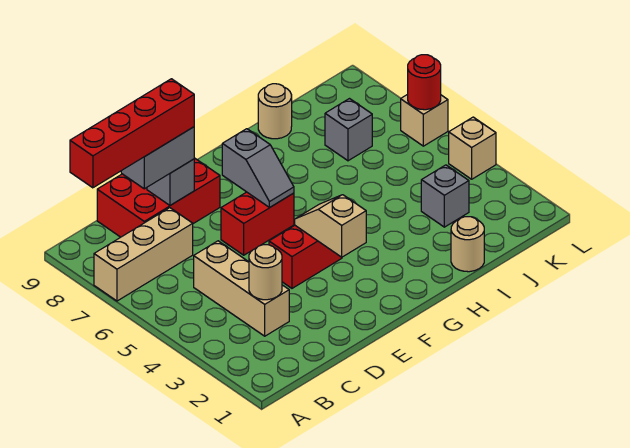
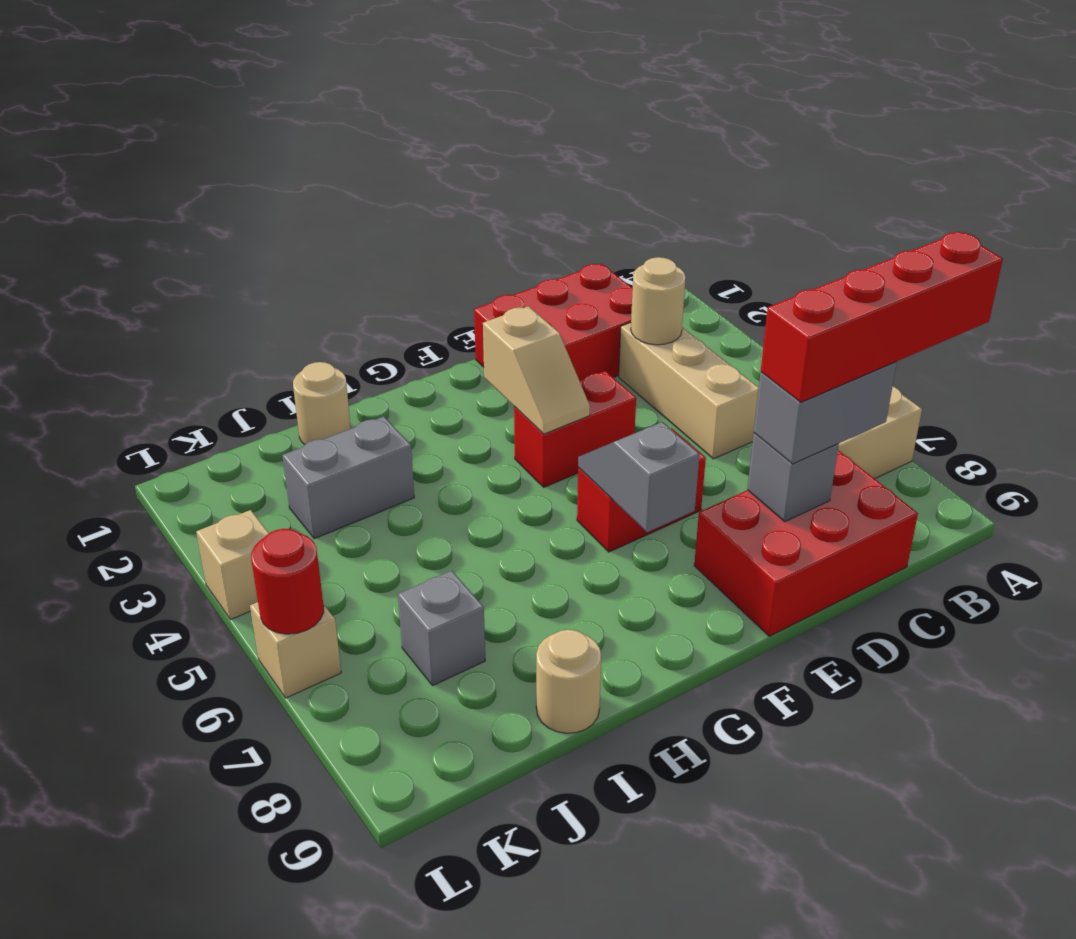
none -> red brick C1:E2 level 1
grey brick J3 level 1 -> grey brick I3:J3 level 1

